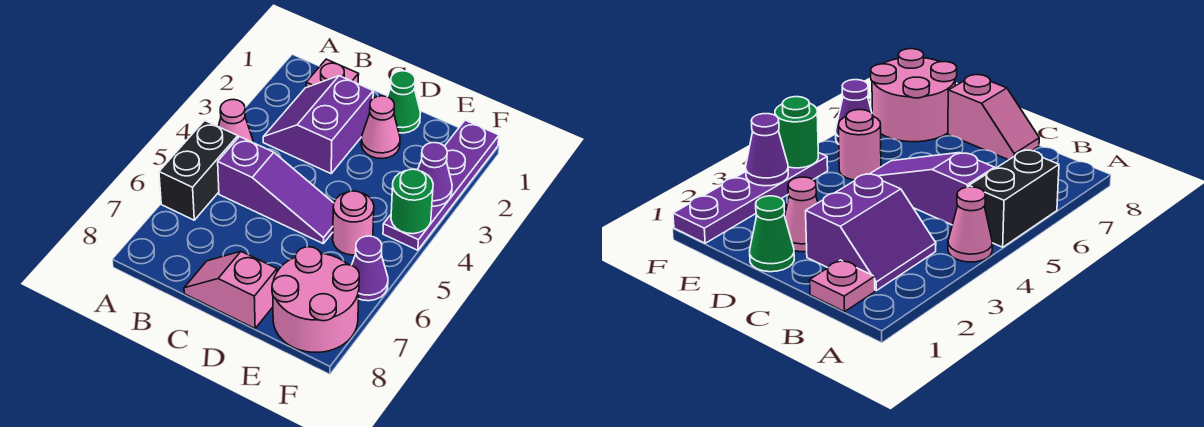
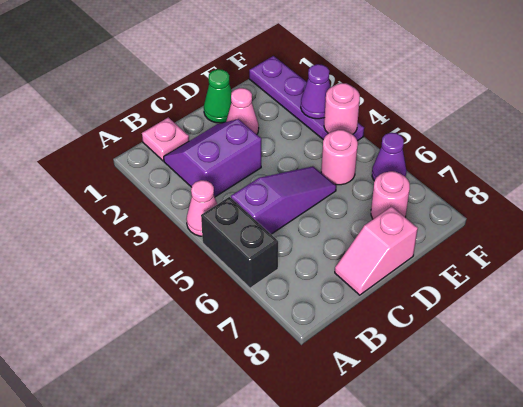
purple slope B2:C3 level 1 top C -> purple slope B2:C3 level 1 top 3
pink round brick E7:F8 level 1 -> pink round brick E7 level 1
green round brick F4 level 2 -> pink round brick F4 level 2

